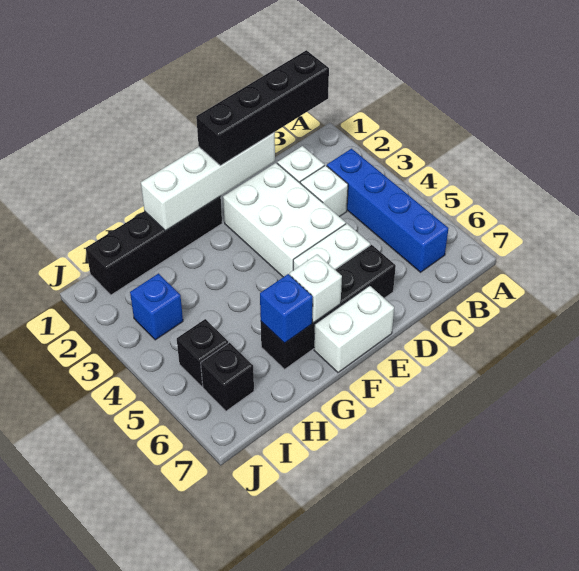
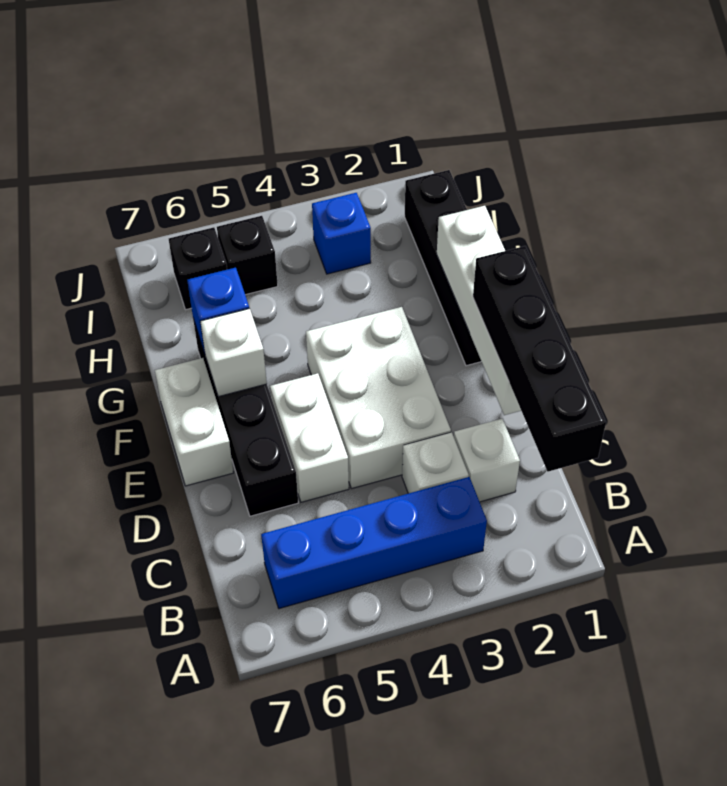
white brick D2:E4 level 1 -> white brick D3:F4 level 1

